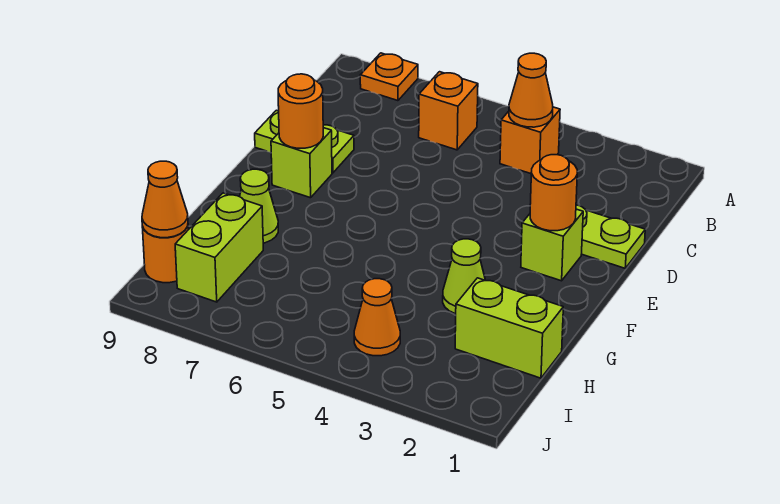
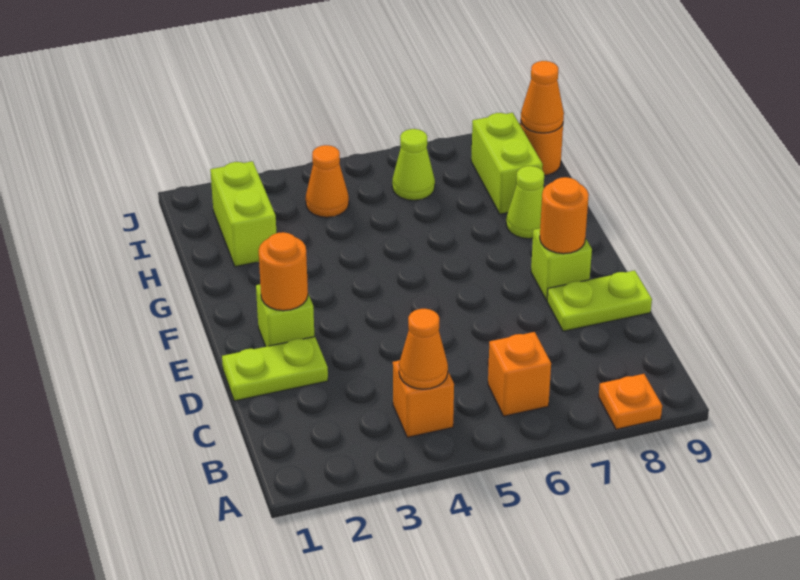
lime cone G3 level 1 -> lime cone I6 level 1
lime brick H1:H2 level 1 -> lime brick H2:I2 level 1

